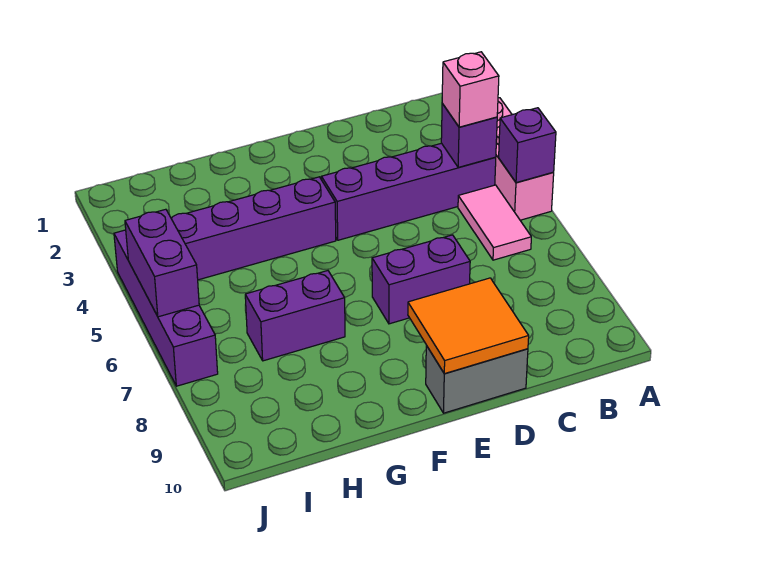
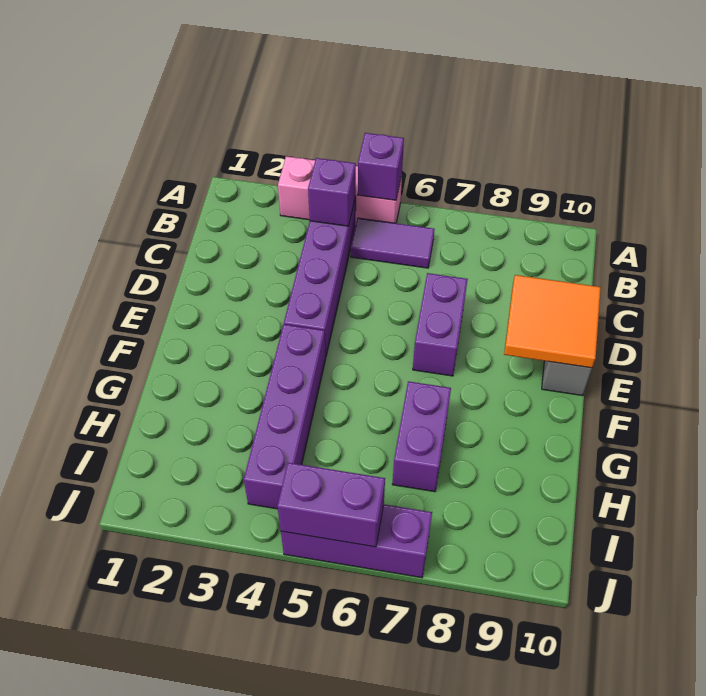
pink brick B4 level 3 -> none
pink tile B5:B6 level 1 -> purple tile B5:B6 level 1
purple brick J4:J7 level 1 -> purple brick J5:J7 level 1

